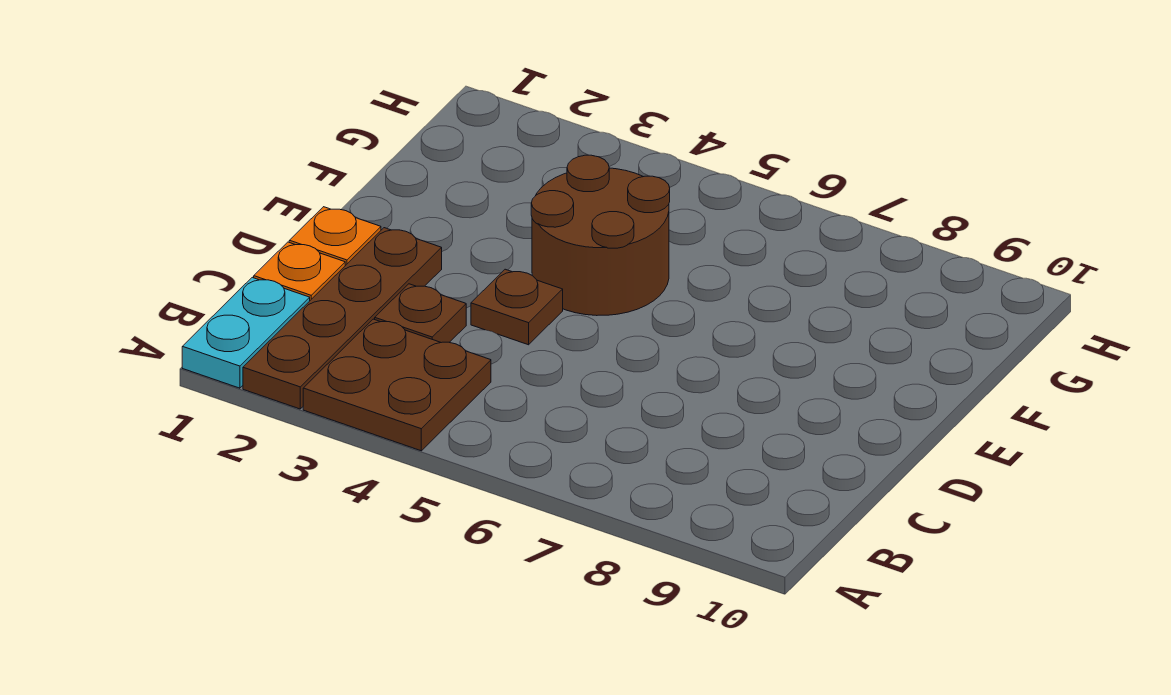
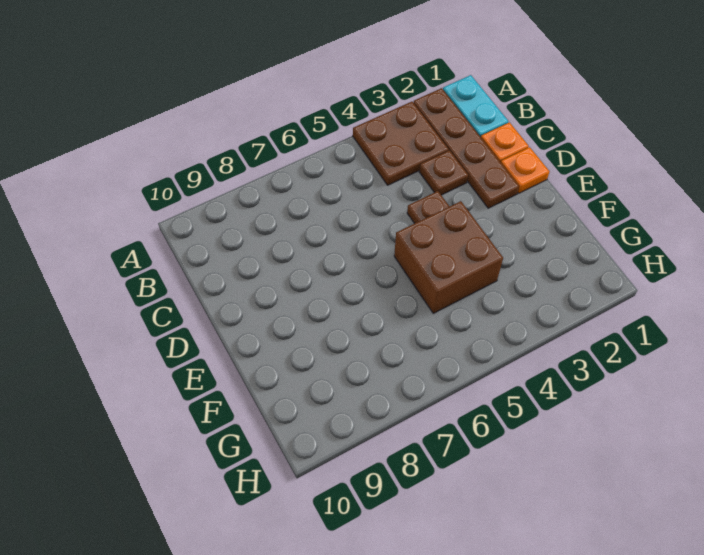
brown round brick E4:F5 level 1 -> brown brick E4:F5 level 1

